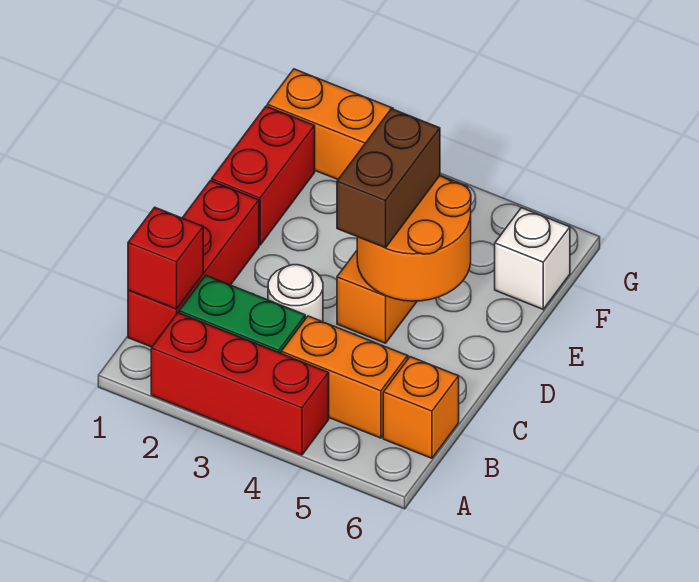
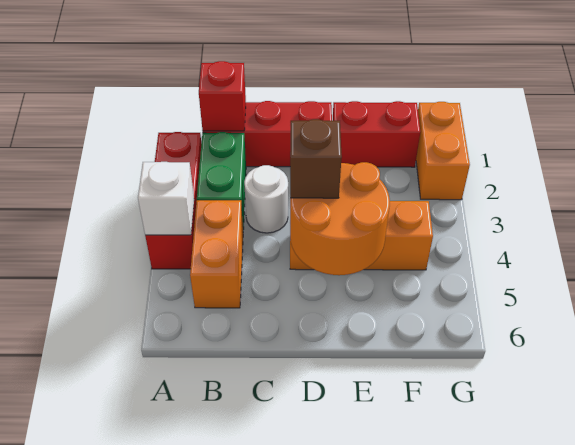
orange brick B6 level 1 -> none
brown brick D4:E4 level 3 -> brown brick D4 level 3
white brick F6 level 1 -> white brick A4 level 2

